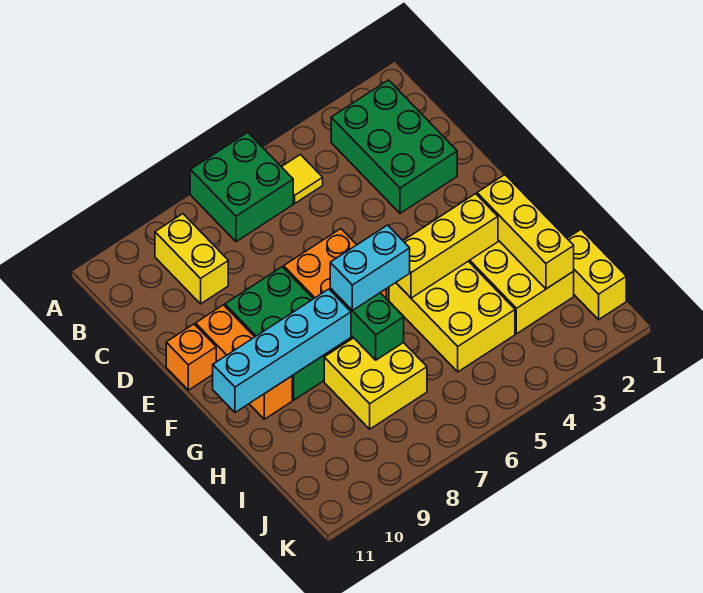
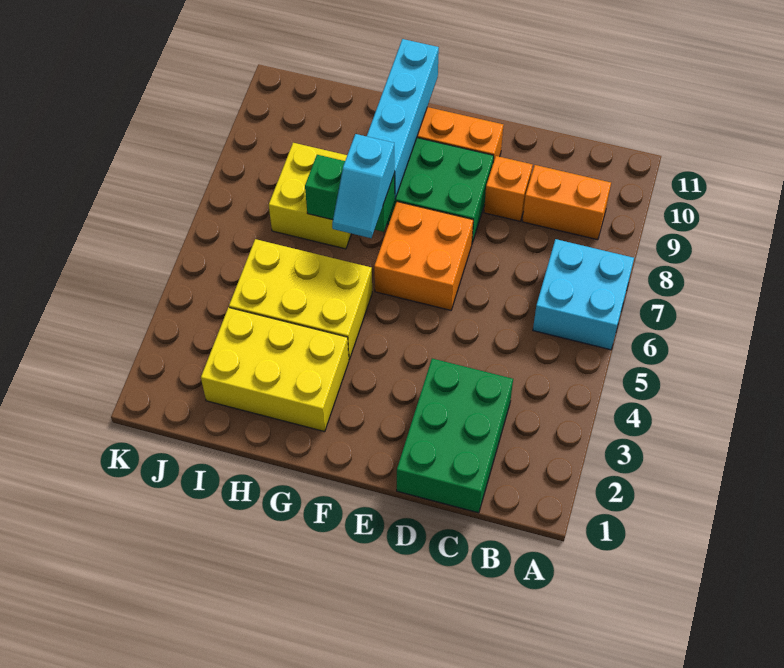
green brick A6:B7 level 1 -> cyan brick A6:B7 level 1
green brick B2:D3 level 1 -> green brick C1:D3 level 1
yellow tile B5 level 1 -> none
yellow brick B9:C9 level 1 -> orange brick B9:C9 level 1
orange brick E11 level 1 -> orange brick D9 level 1
yellow brick G2:I2 level 2 -> none
yellow brick G3:G5 level 2 -> none
cyan brick G6:G7 level 3 -> cyan slope G6:G7 level 3 top 7
yellow brick I1:J1 level 1 -> none

